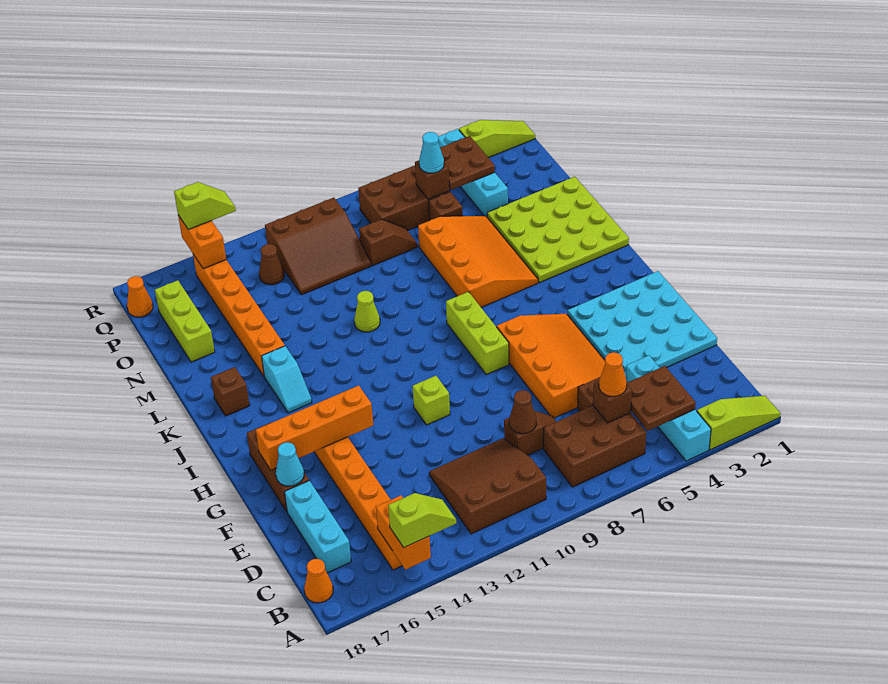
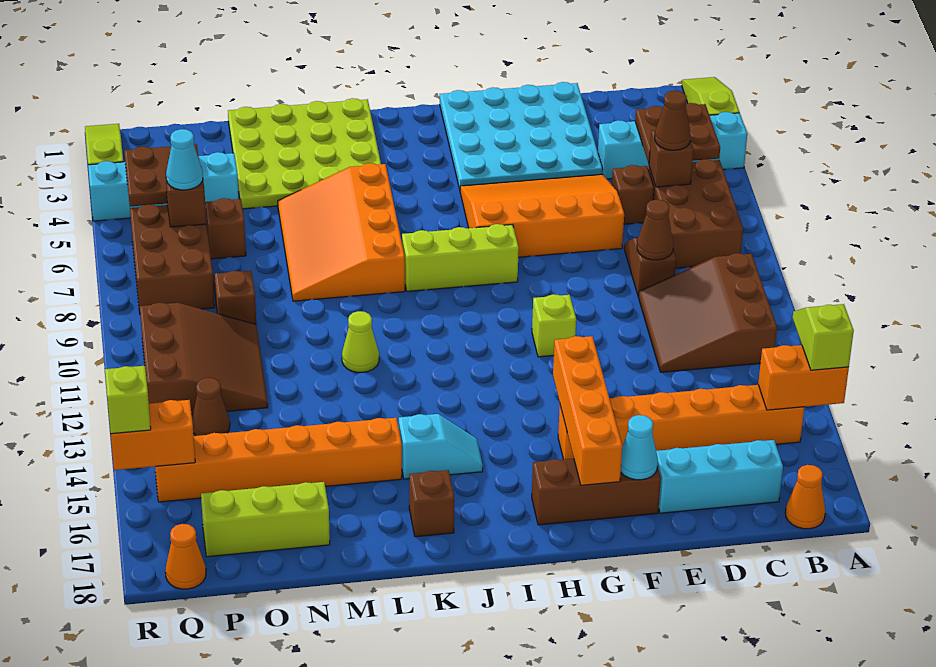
orange cone C6 level 3 -> brown cone C6 level 3
orange slope K5:N7 level 1 top 7 -> orange slope K5:M8 level 1 top K

